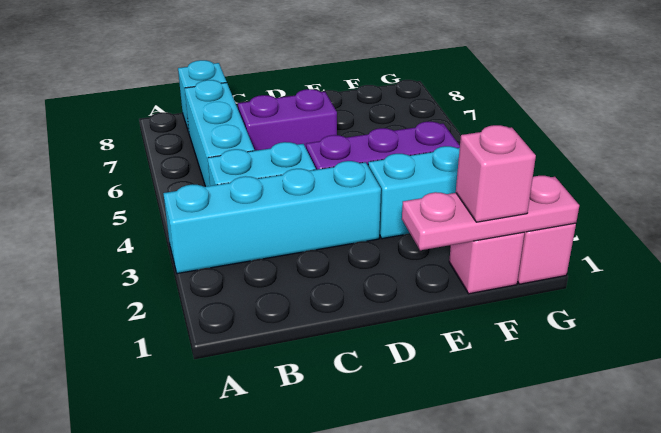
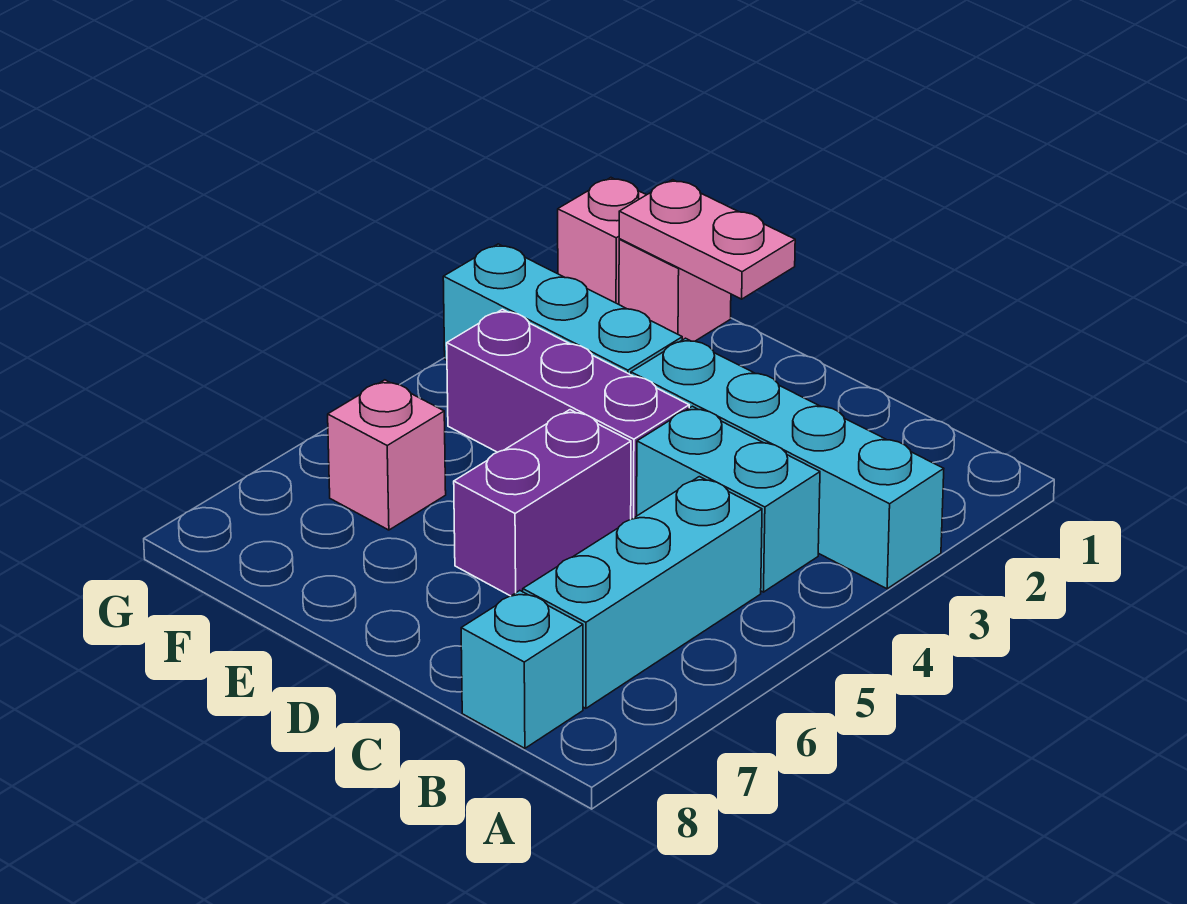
purple brick C6:D6 level 1 -> purple brick D5:D6 level 1
pink plate E1:G1 level 2 -> pink plate E1:F1 level 2
pink brick F1 level 3 -> pink brick F6 level 1

